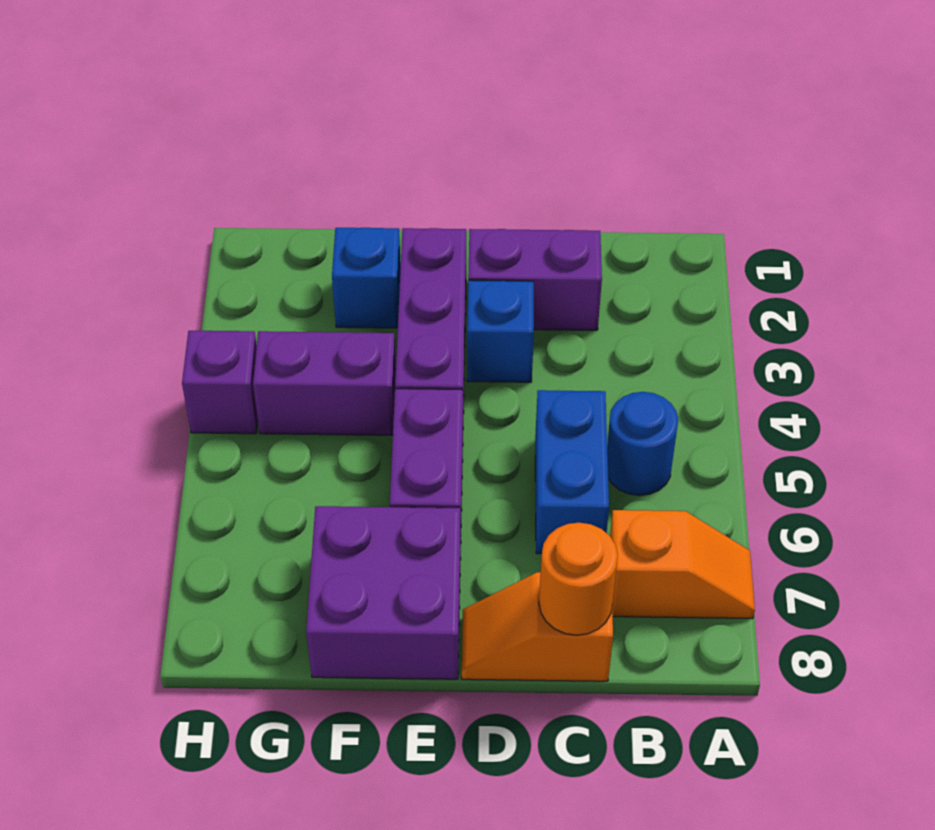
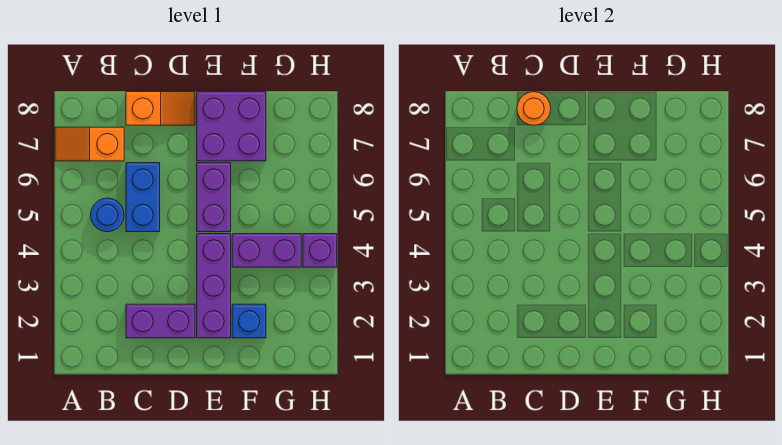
blue brick D3 level 1 -> none

